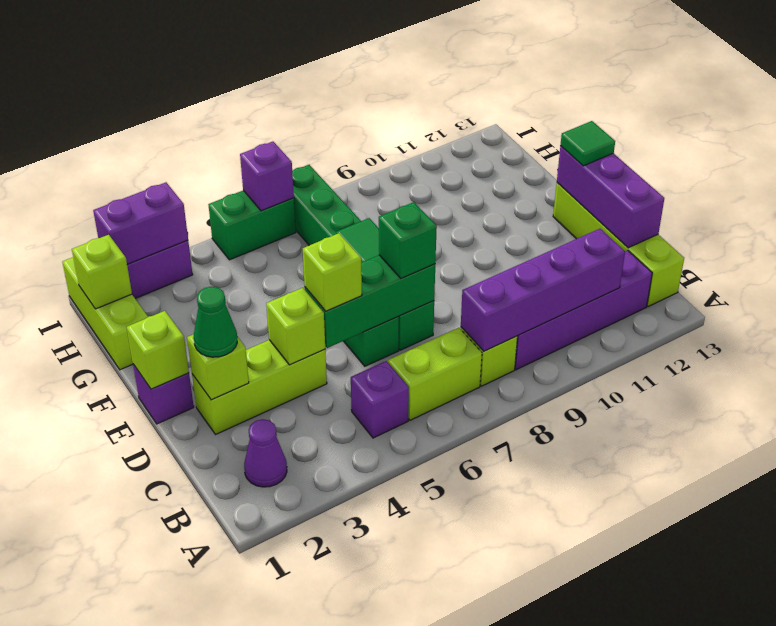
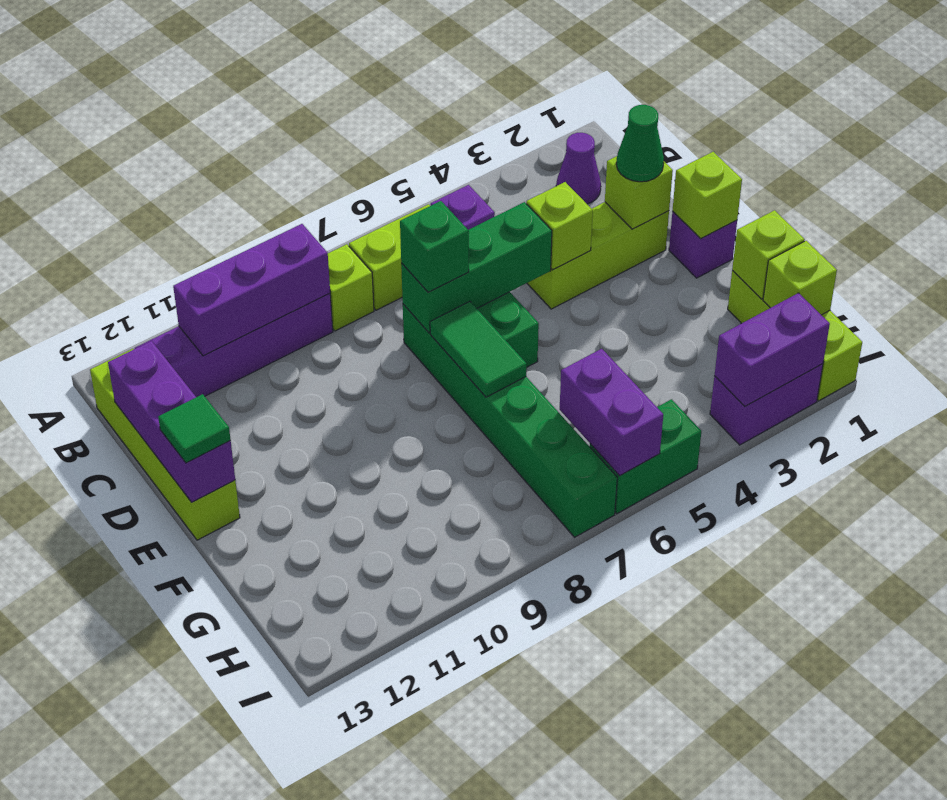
purple brick B8:B11 level 2 -> purple brick B9:B11 level 2
lime brick D5 level 3 -> lime brick G1 level 2
purple brick I6 level 2 -> purple brick H6:I6 level 2

